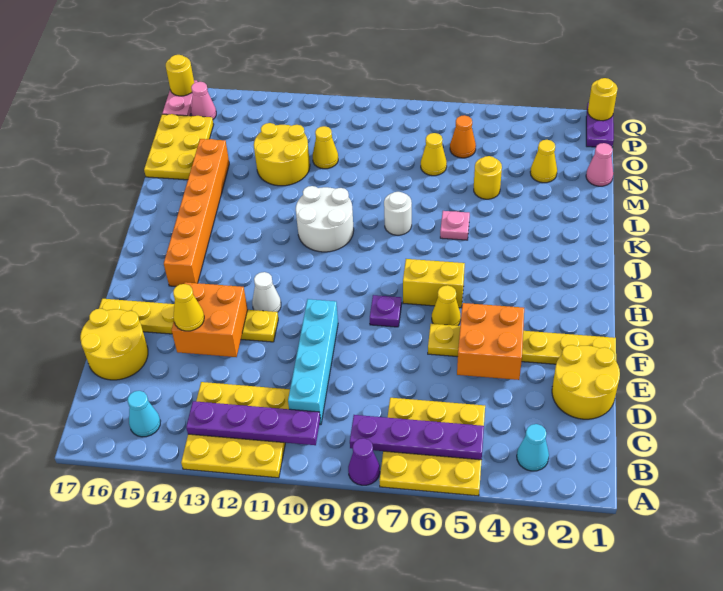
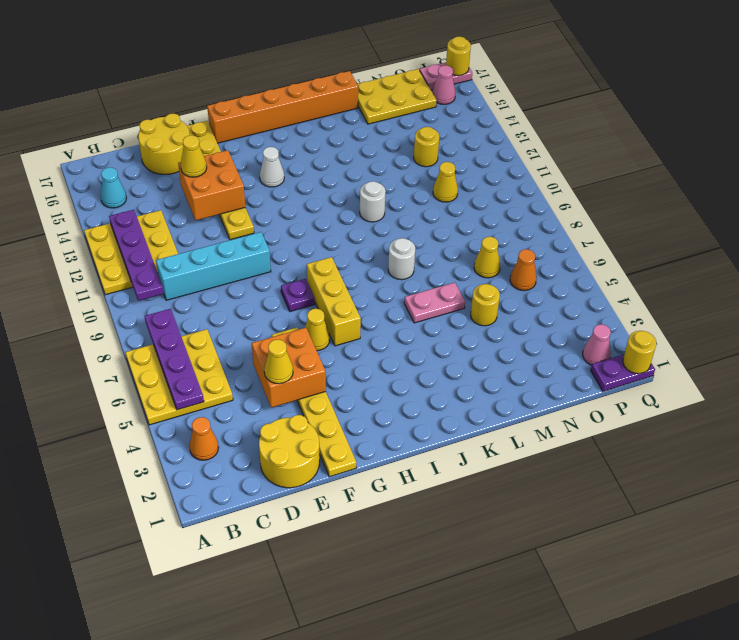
purple cone A8 level 1 -> none
cyan cone B3 level 1 -> orange cone B3 level 1
white cone G12 level 1 -> white cone H14 level 1
yellow brick H6:H7 level 1 -> yellow brick H6:H8 level 1
orange brick H15:M15 level 1 -> orange brick G17:L17 level 1
white round brick J10:K11 level 1 -> white round brick K11 level 1
pink plate K6 level 1 -> pink plate K6:L6 level 1
yellow round brick M12:N13 level 1 -> yellow round brick N13 level 1
pink cone N1 level 1 -> pink cone P2 level 1
yellow cone N3 level 1 -> yellow cone E4 level 3

